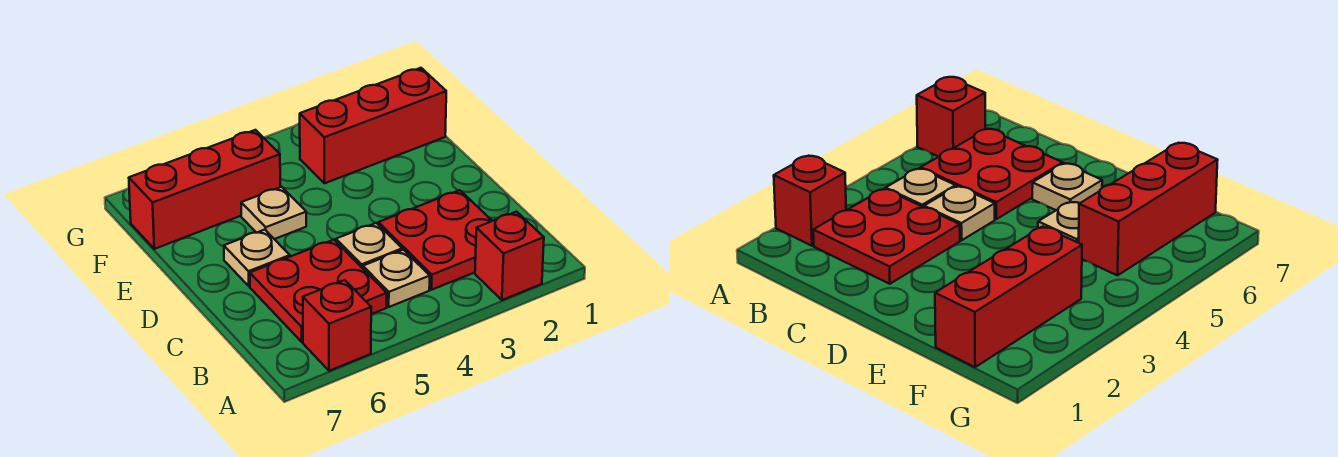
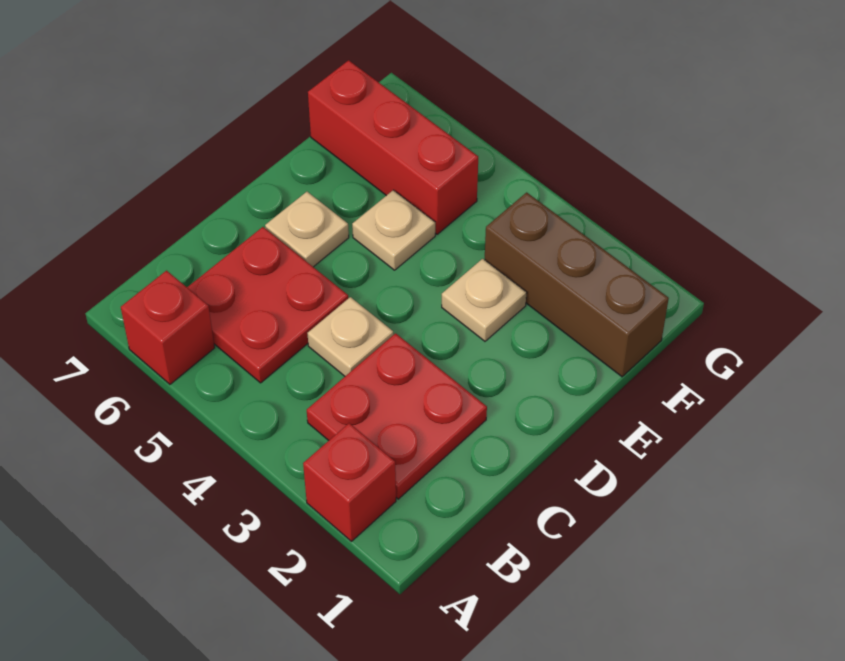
tan plate B4 level 1 -> tan plate E3 level 1
red brick F1:F3 level 1 -> brown brick F1:F3 level 1

